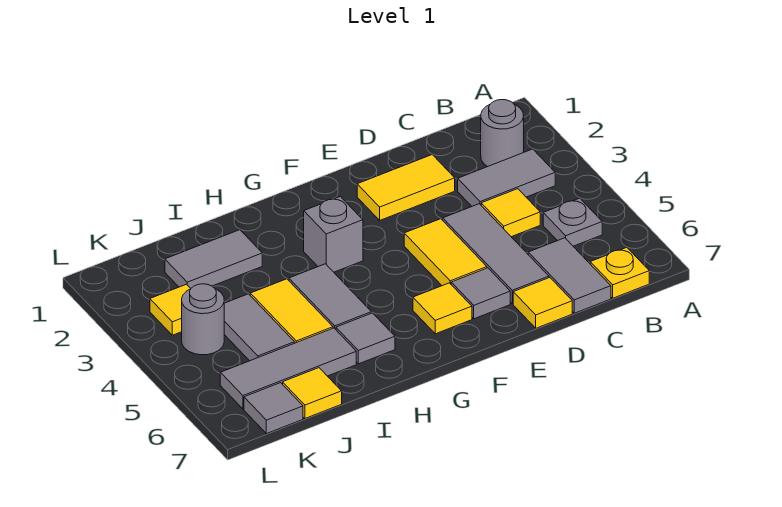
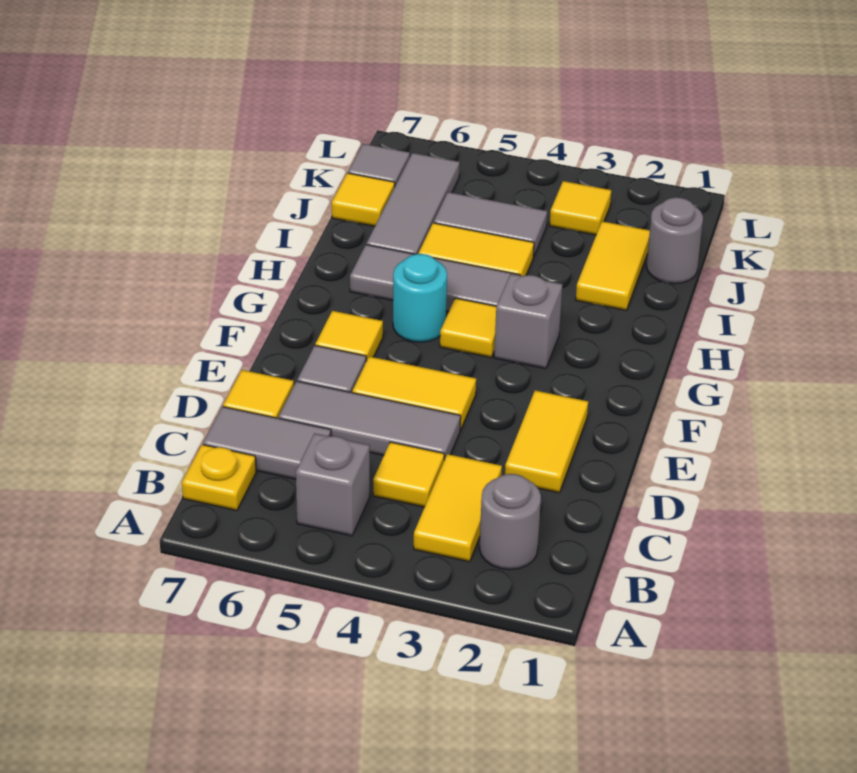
grey tile B3:C3 level 1 -> yellow tile B3:C3 level 1
grey plate B5 level 1 -> grey brick B5 level 1
none -> yellow tile G4 level 1
none -> cyan round brick G5 level 1
grey tile I2:J2 level 1 -> yellow tile I2:J2 level 1
grey round brick K4 level 1 -> grey round brick J1 level 1

